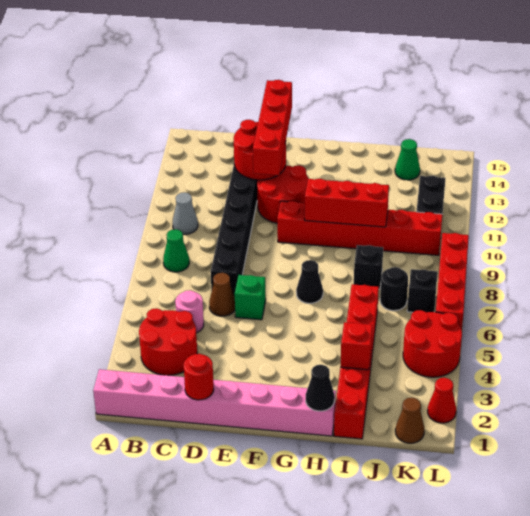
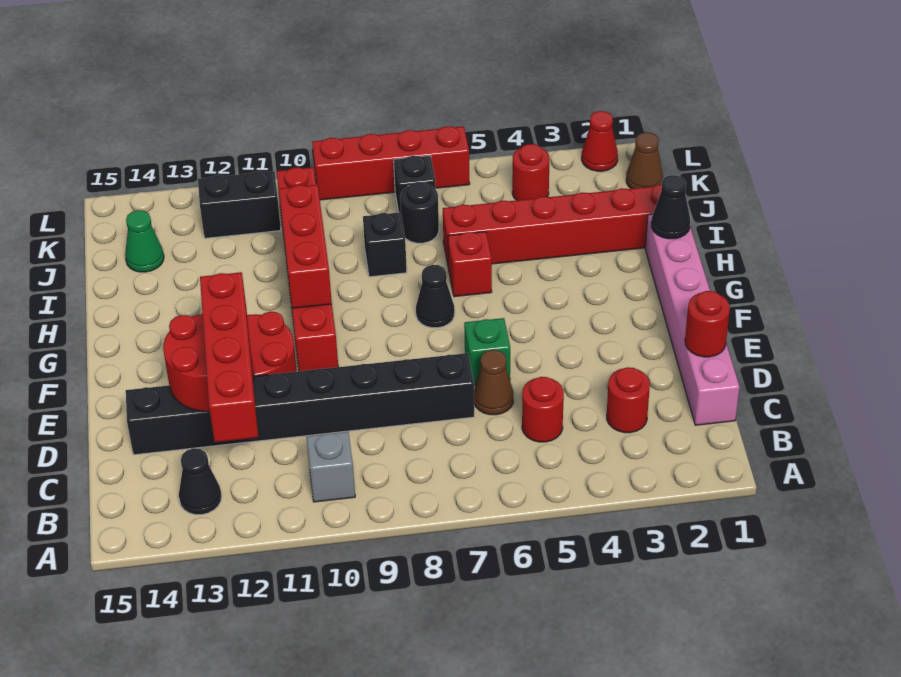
pink brick A1:H1 level 1 -> pink brick C1:H1 level 1
red round brick B3:C4 level 1 -> red round brick C3 level 1
green cone B8 level 1 -> none
grey cone B10 level 1 -> grey brick B10 level 1
none -> black cone B13 level 1
pink round brick C5 level 1 -> red round brick C5 level 1
red brick E11:E14 level 3 -> red brick B12:E12 level 3
red brick I3 level 2 -> red brick H6 level 1
red round brick K4:L5 level 1 -> red round brick K4 level 1

